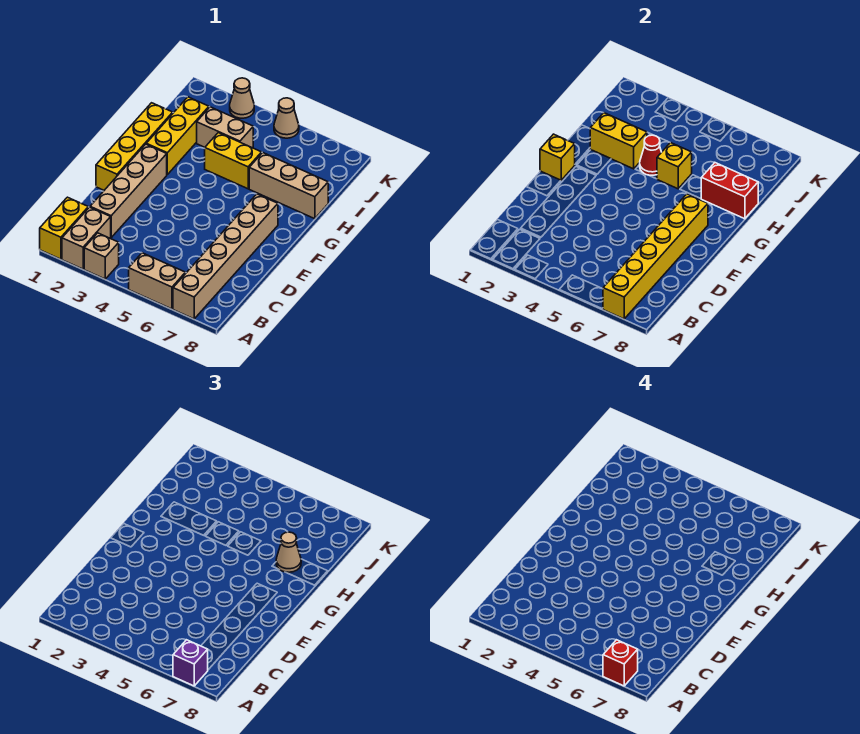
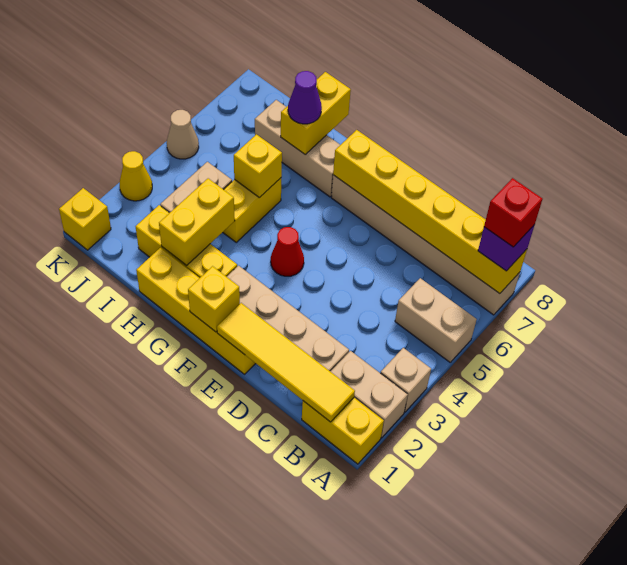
tan brick A5:A6 level 1 -> tan brick A5:B5 level 1
none -> yellow tile B1:E1 level 2
red cone H4 level 2 -> red cone F4 level 1
tan brick H6:H8 level 1 -> tan brick G7:I7 level 1
red brick H7:H8 level 2 -> yellow brick H7:H8 level 2
tan cone H7 level 3 -> purple cone H7 level 3
none -> yellow brick K1 level 1
tan cone K3 level 1 -> yellow cone K3 level 1

